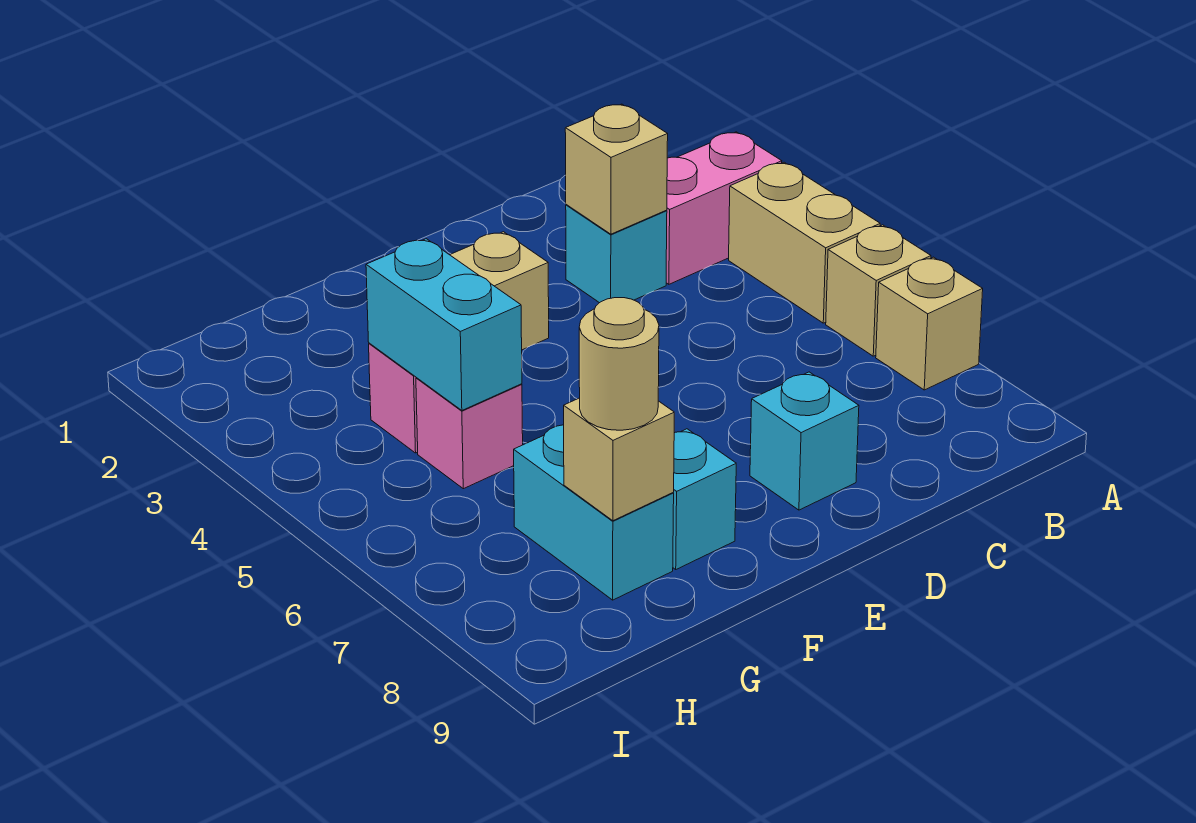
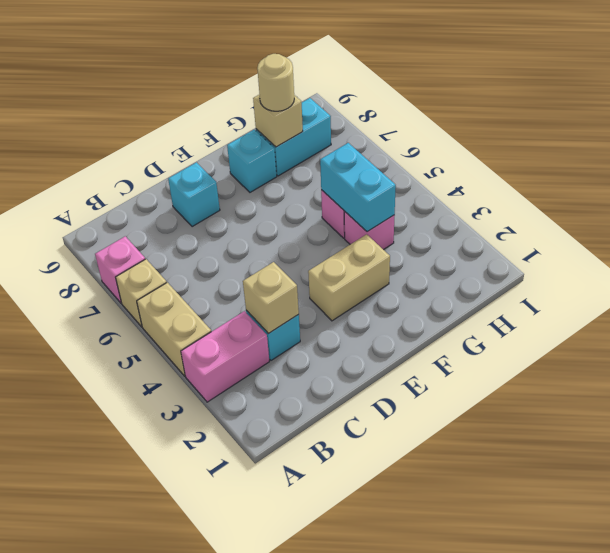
tan brick A7 level 1 -> pink brick A7 level 1
cyan brick G7:G8 level 1 -> cyan brick G8:H8 level 1

